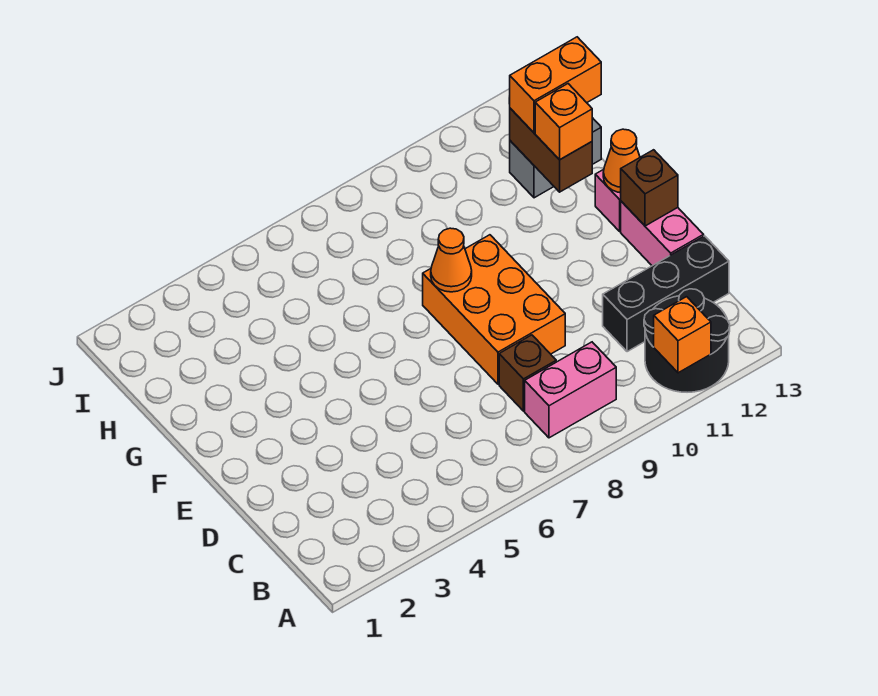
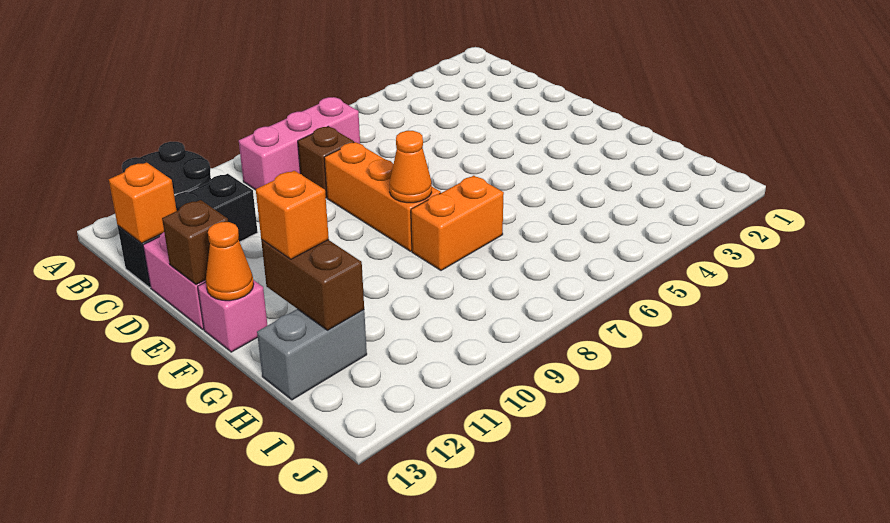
orange brick A11 level 2 -> orange brick C13 level 2
pink brick B8:B9 level 1 -> pink brick B7:B9 level 1
orange brick D8:F9 level 1 -> orange brick D8:F8 level 1
orange brick H12:H13 level 3 -> orange brick G7:G8 level 1

